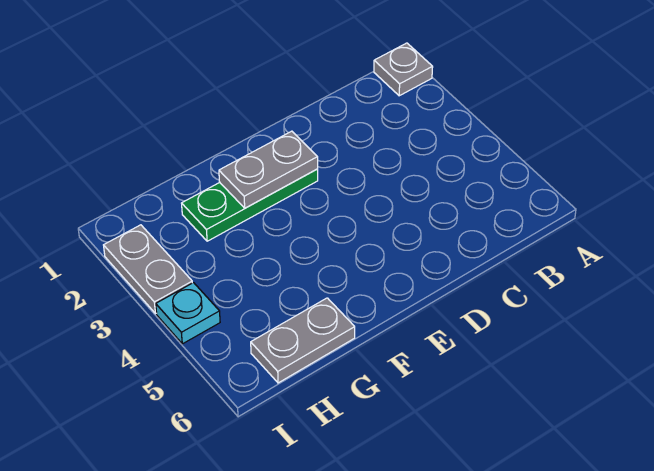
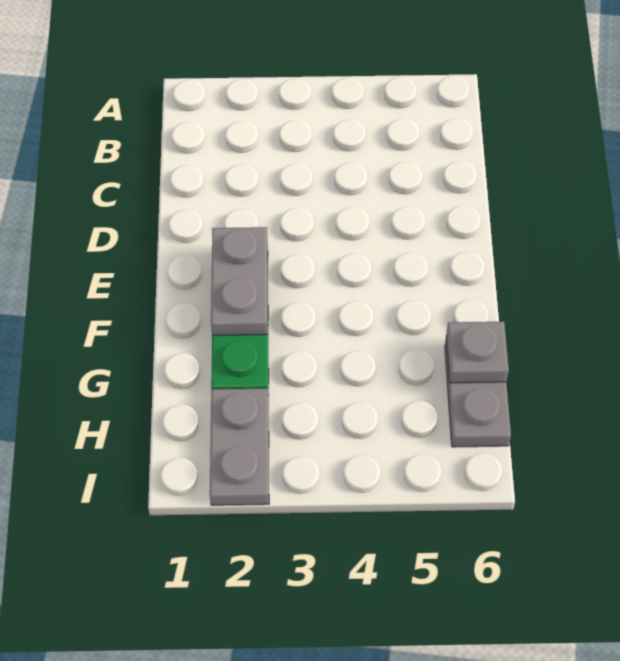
grey plate A1 level 1 -> grey plate G6 level 2
grey plate I2:I3 level 1 -> grey plate H2:I2 level 1
cyan plate I4 level 1 -> none

